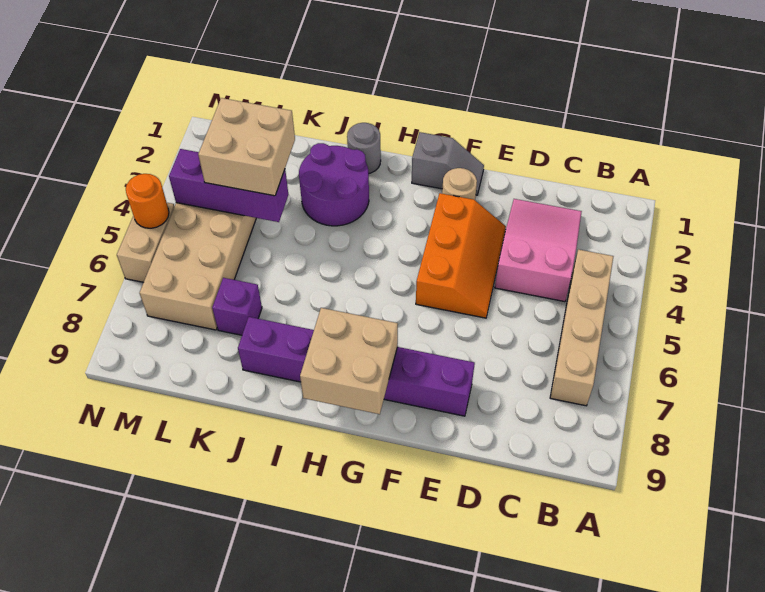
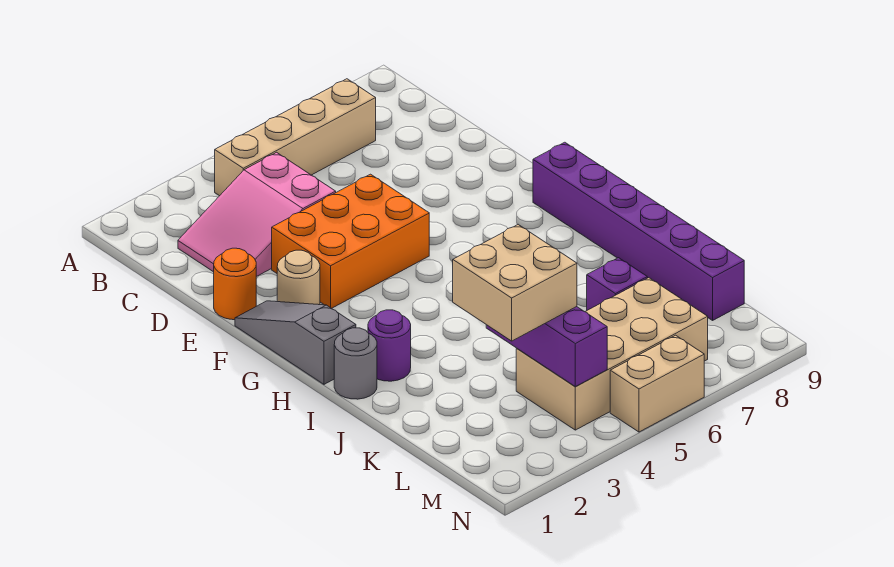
orange slope E3:F5 level 1 top F -> orange brick E3:F5 level 1
purple brick E8:J8 level 1 -> purple brick G9:L9 level 1
grey slope F1:G1 level 1 top G -> grey slope F1:H1 level 1 top H
tan brick G8:H9 level 2 -> none
purple round brick I2:J3 level 1 -> purple round brick I2 level 1
orange round brick N5 level 2 -> orange round brick E1 level 1

